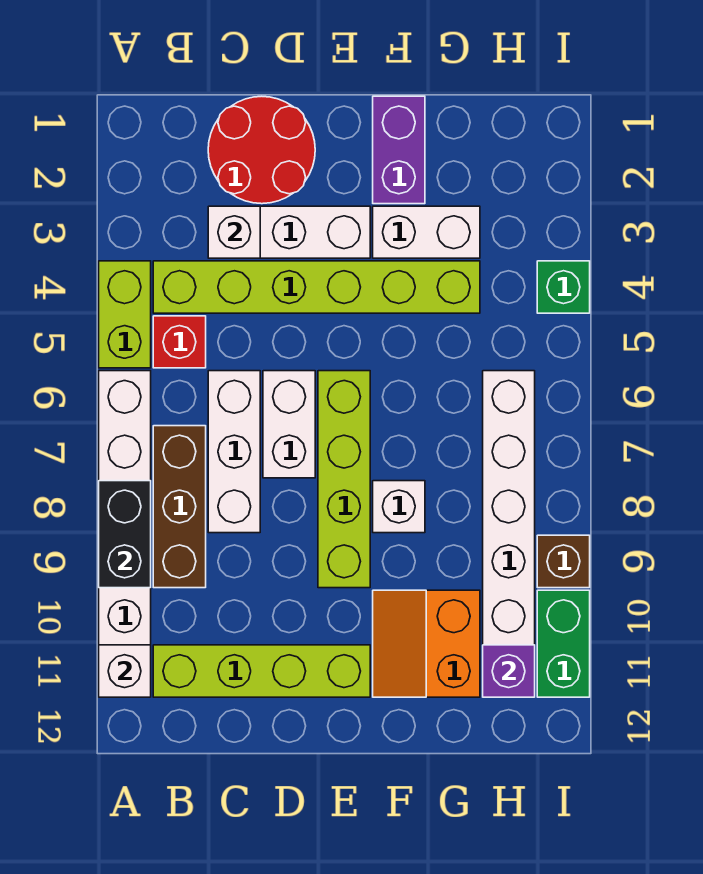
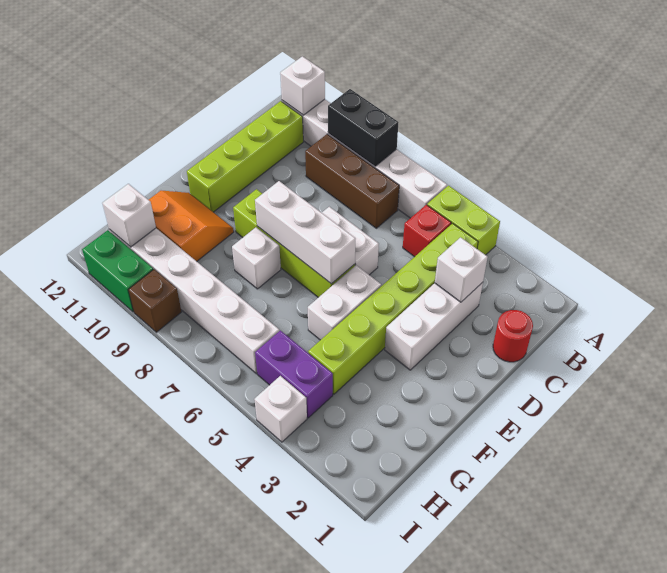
red round brick C1:D2 level 1 -> red round brick C1 level 1
white brick C6:C8 level 1 -> white brick E6:E8 level 2
purple brick F1:F2 level 1 -> purple brick H4:H5 level 1
white brick F3:G3 level 1 -> white brick E5:F5 level 1
purple brick H11 level 2 -> white brick H11 level 2
green brick I4 level 1 -> white brick I4 level 1

